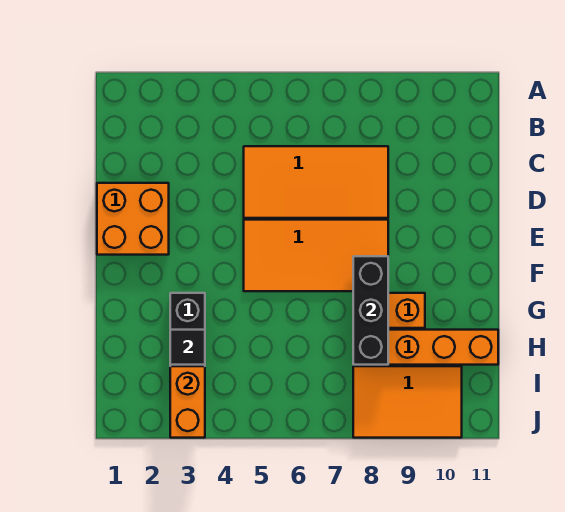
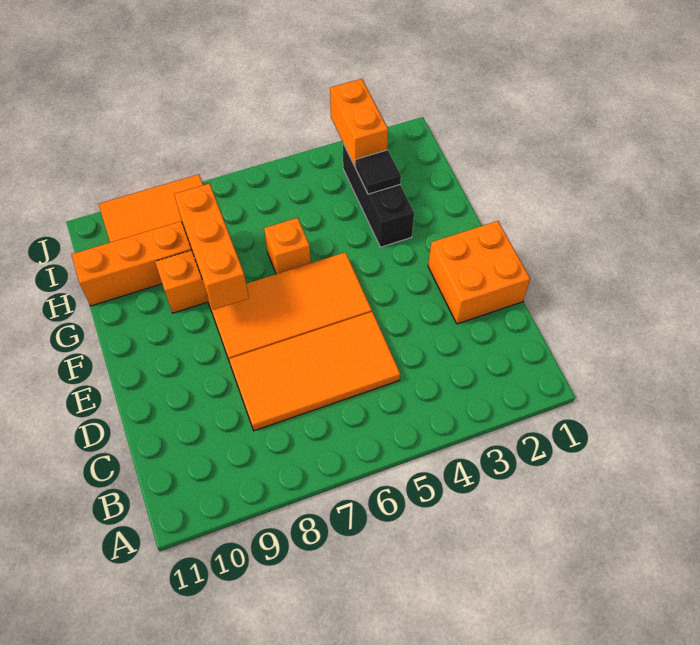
black brick F8:H8 level 2 -> orange brick F8:H8 level 2
none -> orange brick G6 level 1

